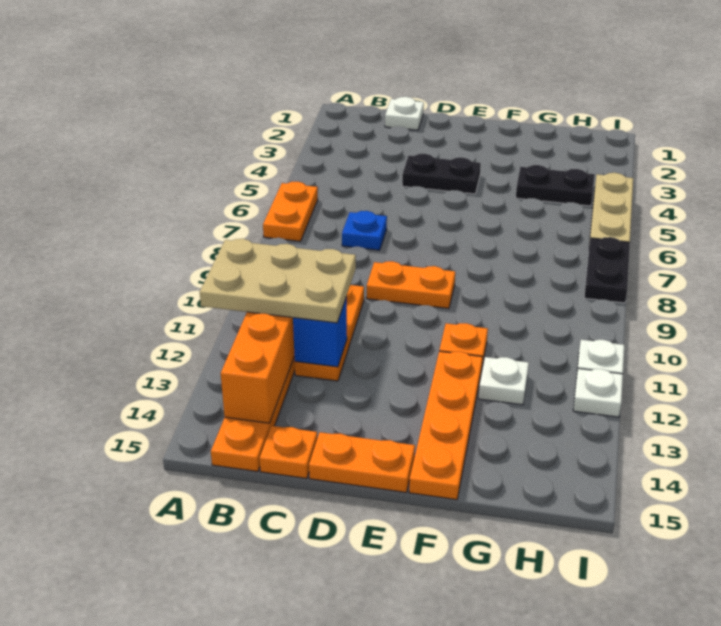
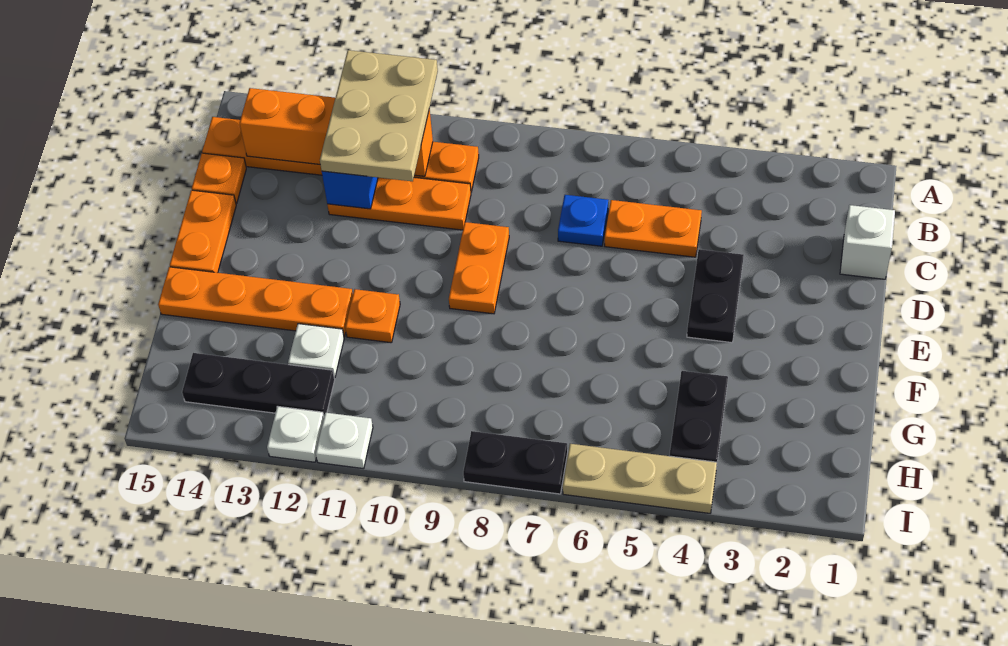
orange plate A6:A7 level 1 -> orange plate C5:C6 level 1
white plate C1 level 1 -> white brick C1 level 1
none -> black plate H12:H14 level 1

